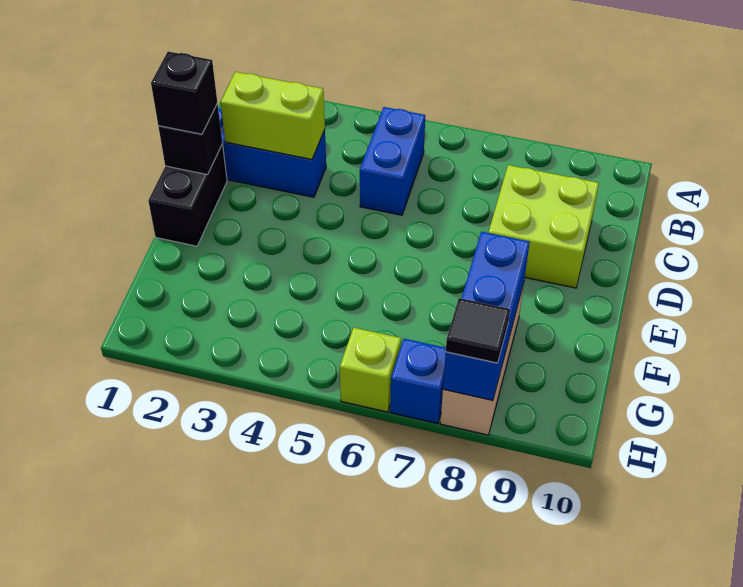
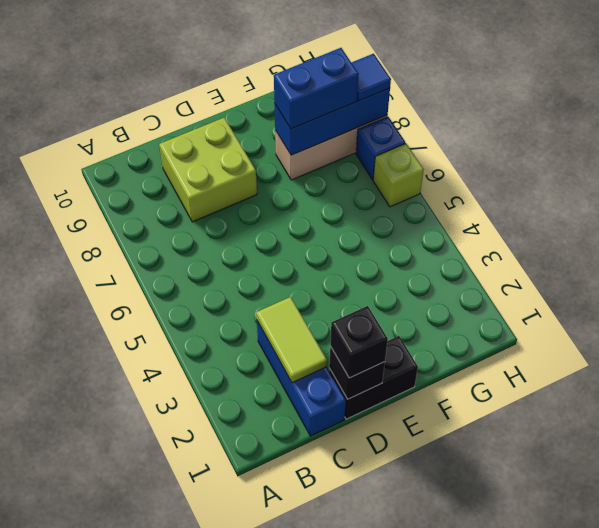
blue brick B5:C5 level 1 -> blue brick F8:G8 level 3
lime brick C2:C3 level 2 -> lime tile C2:C3 level 2
black tile H8 level 3 -> blue tile H8 level 3

